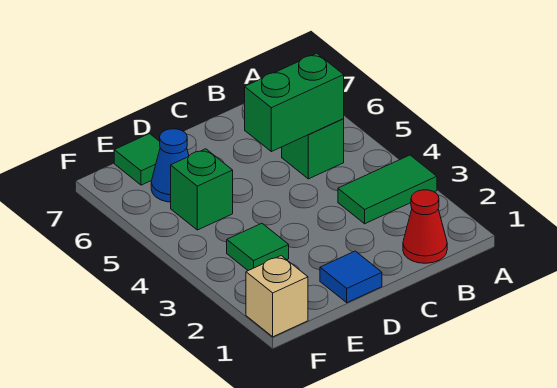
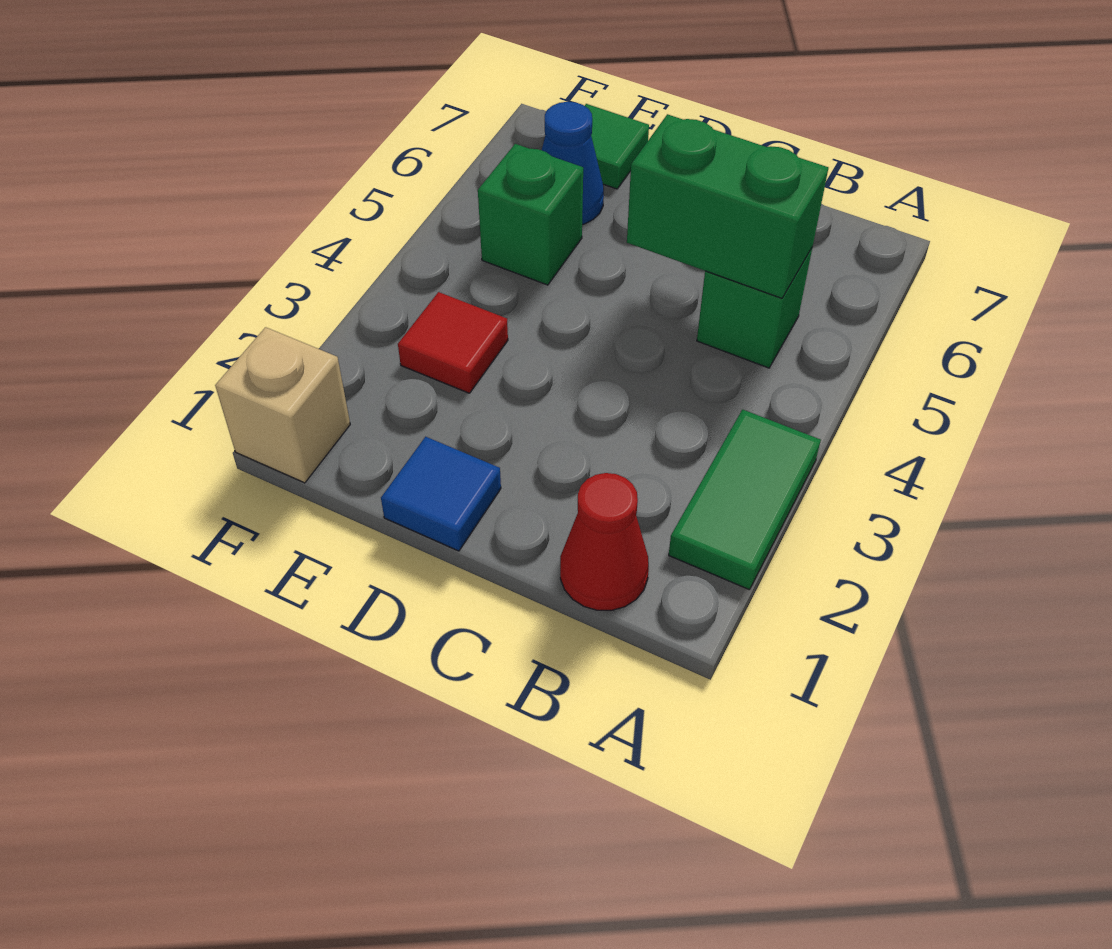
green tile A3:B3 level 1 -> green tile A2:A3 level 1
green tile E3 level 1 -> red tile E3 level 1

